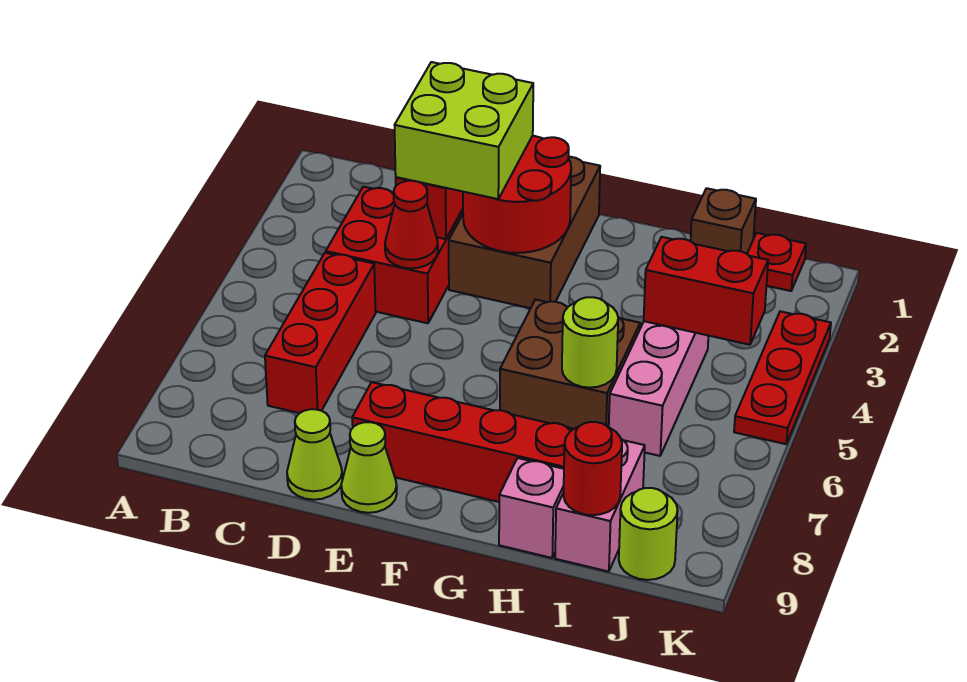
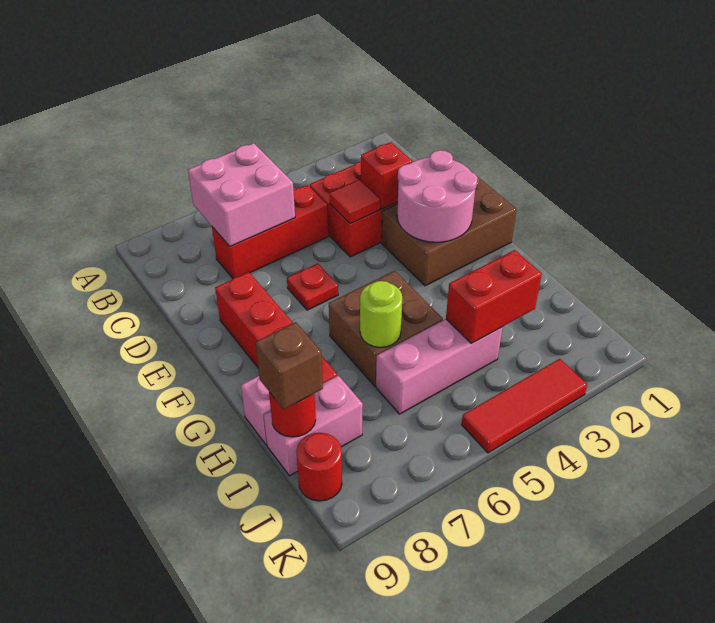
none -> pink brick B6:C7 level 2
lime brick D2:E3 level 3 -> none
red cone D4 level 2 -> red tile D4 level 2
lime cone D9 level 1 -> none
red round brick E2:F3 level 2 -> pink round brick E2:F3 level 2
lime cone E9 level 1 -> none
brown brick I1 level 1 -> brown brick I9 level 3
red brick I4:J4 level 2 -> red brick I3:I4 level 2
red plate J1 level 1 -> red plate E6 level 1
lime round brick J9 level 1 -> red round brick J9 level 1
red plate K3:K5 level 1 -> red tile K3:K5 level 1

